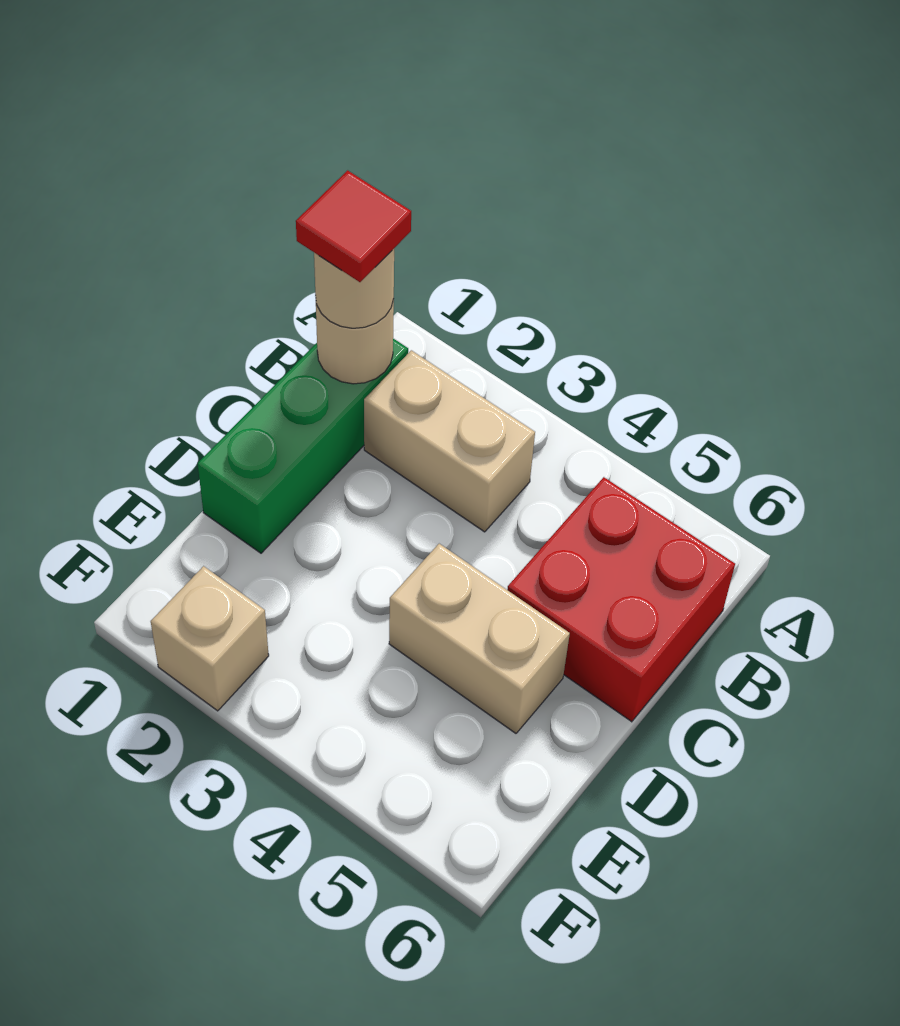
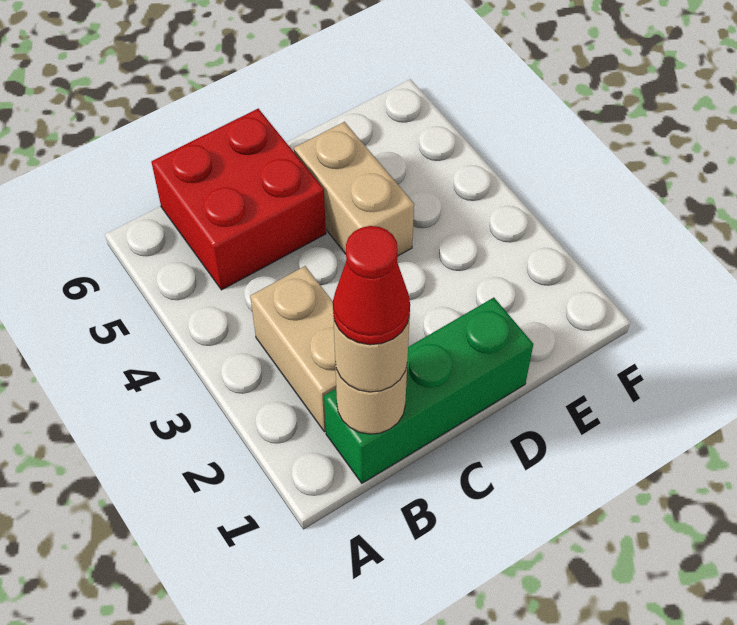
red tile B1 level 4 -> red cone B1 level 4
tan brick F2 level 1 -> none

